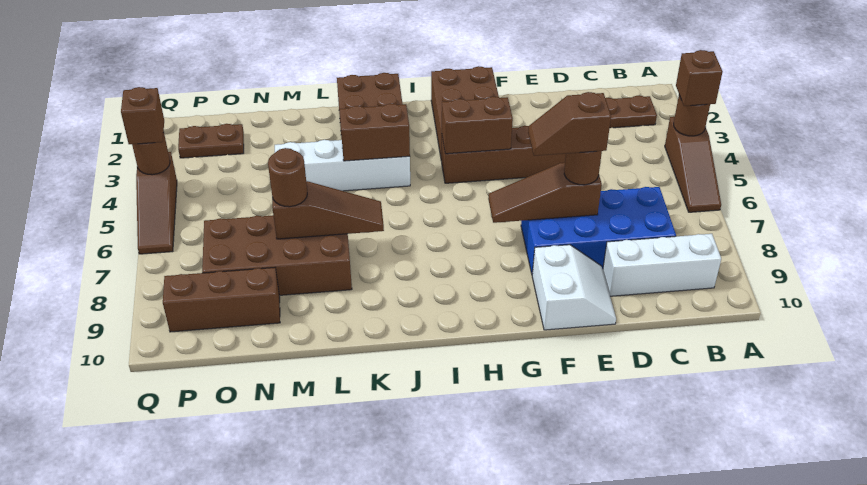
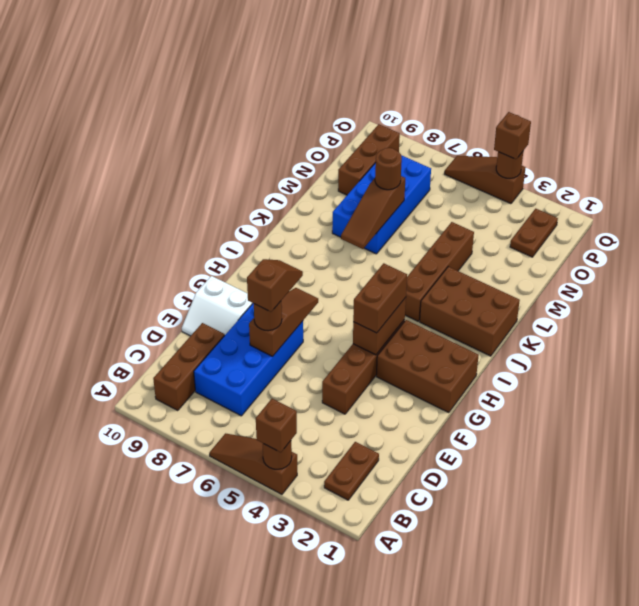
white brick B9:D9 level 1 -> brown brick B9:D9 level 1
white brick J4:M4 level 1 -> brown brick J4:M4 level 1
brown brick J4:K4 level 2 -> brown brick G4:H4 level 3
brown brick L7:O8 level 1 -> blue brick L7:O8 level 1

